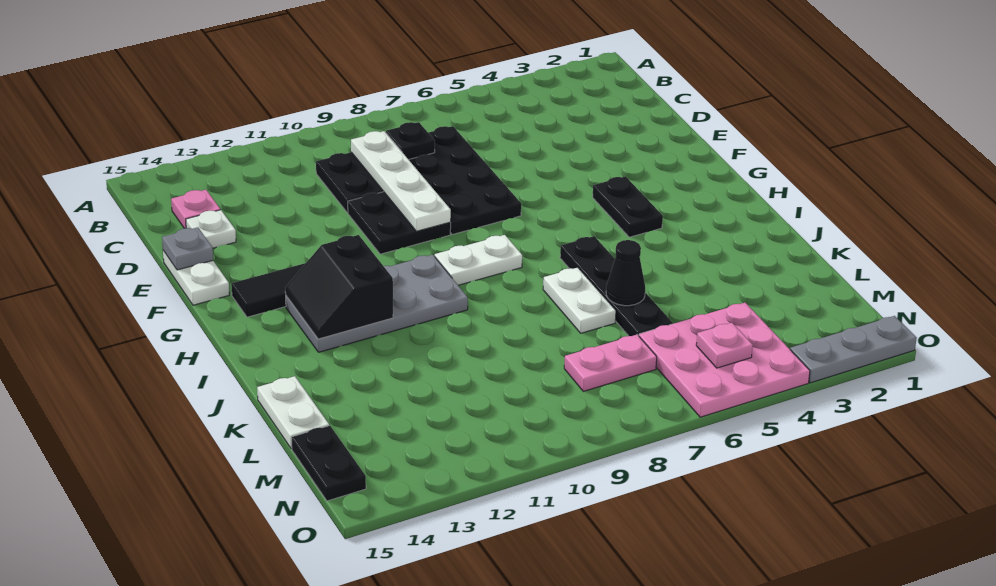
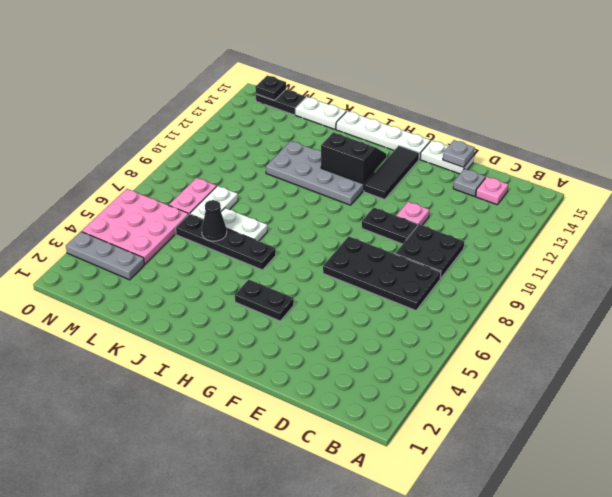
black plate C8 level 2 -> black plate N15 level 2
white plate C9:F9 level 2 -> white plate G15:J15 level 1
white plate D14 level 1 -> grey plate D14 level 1
black plate E9:F10 level 1 -> black plate E10:F10 level 1
white plate H8:H9 level 1 -> white plate L7:L8 level 1
grey plate H10:I13 level 1 -> grey plate H11:K12 level 1
pink plate N5 level 2 -> pink plate E11 level 1
grey plate O1:O3 level 1 -> grey plate M3:O3 level 1

